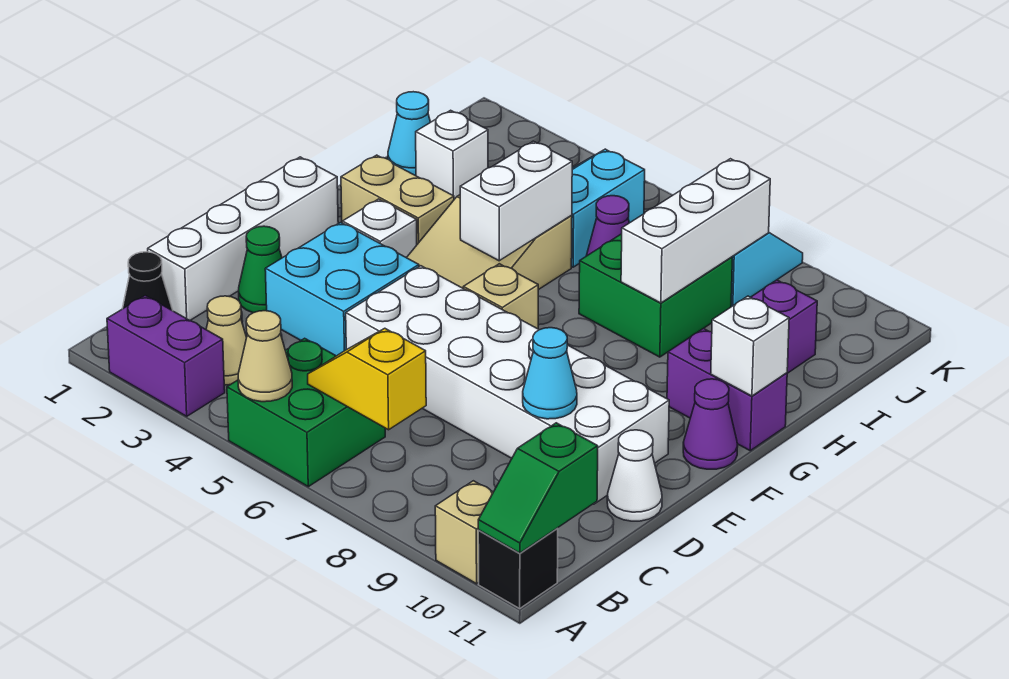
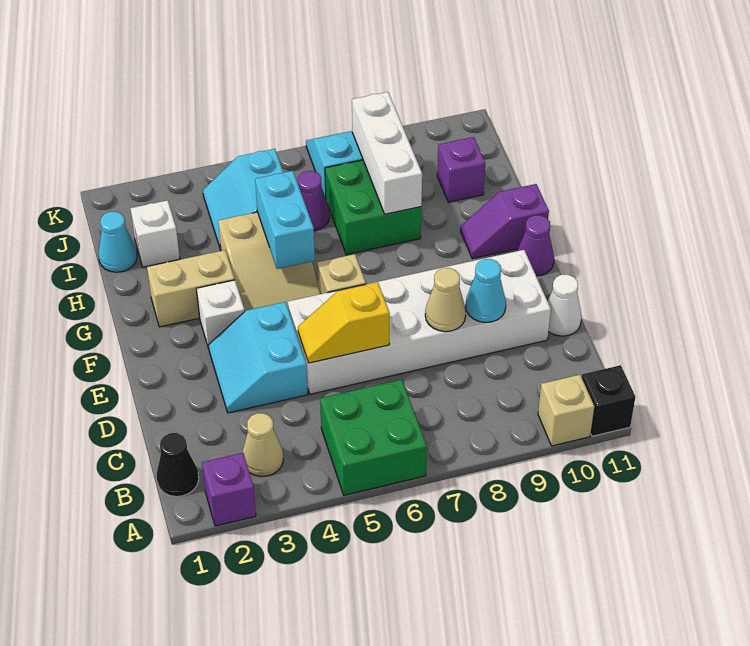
purple brick A2:A3 level 1 -> purple brick A2 level 1
tan cone A5 level 2 -> tan cone D8 level 2
green slope A11:B11 level 2 top B -> none
yellow slope B6:B7 level 2 top 7 -> yellow slope D5:D6 level 2 top 6
white brick C1:F1 level 1 -> none
green cone D2 level 1 -> none
cyan brick D3:E4 level 1 -> cyan slope D3:E4 level 1 top 4
white brick G5:H5 level 2 -> cyan brick G5:H5 level 2
purple brick G10:G11 level 1 -> purple slope G10:G11 level 1 top 11
white brick G11 level 2 -> none

